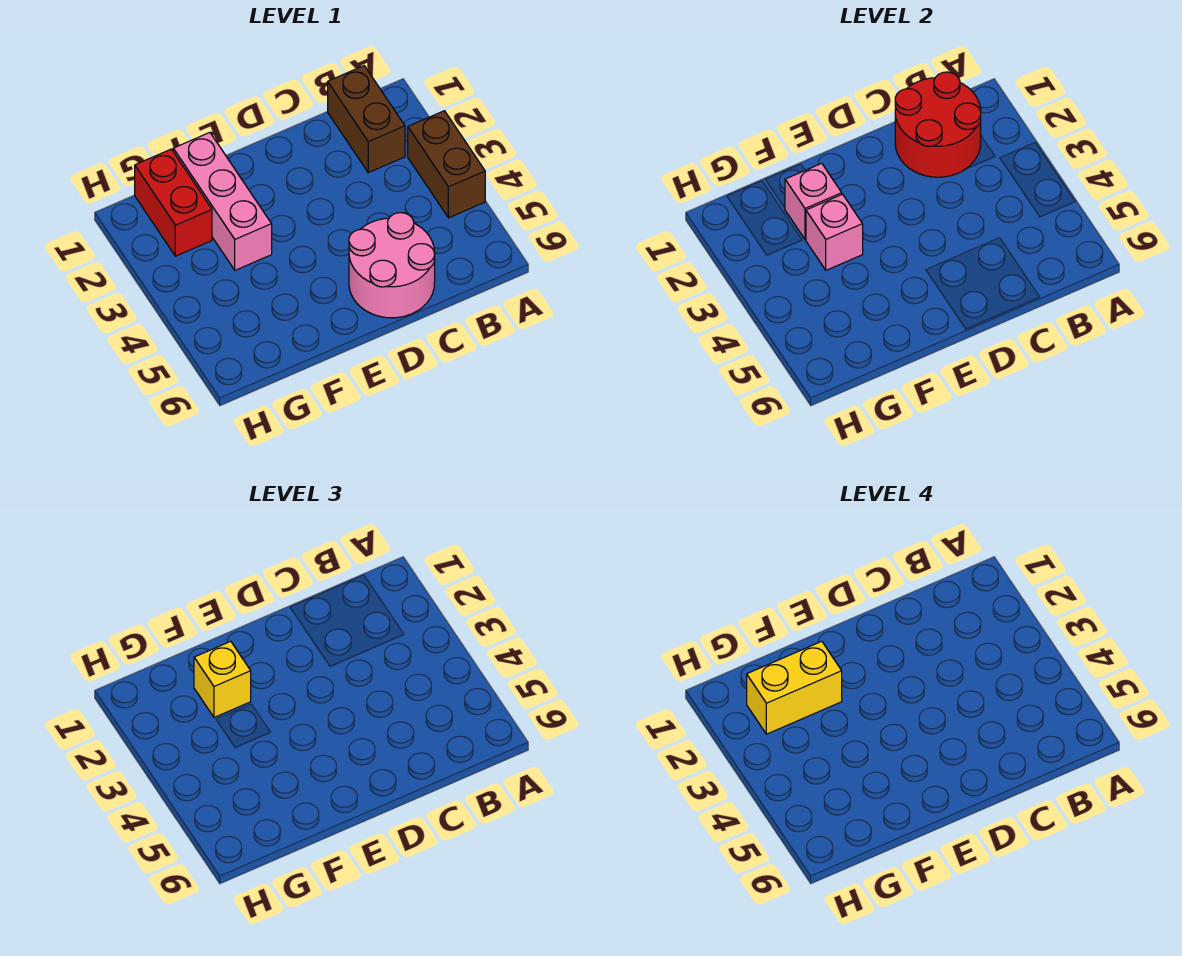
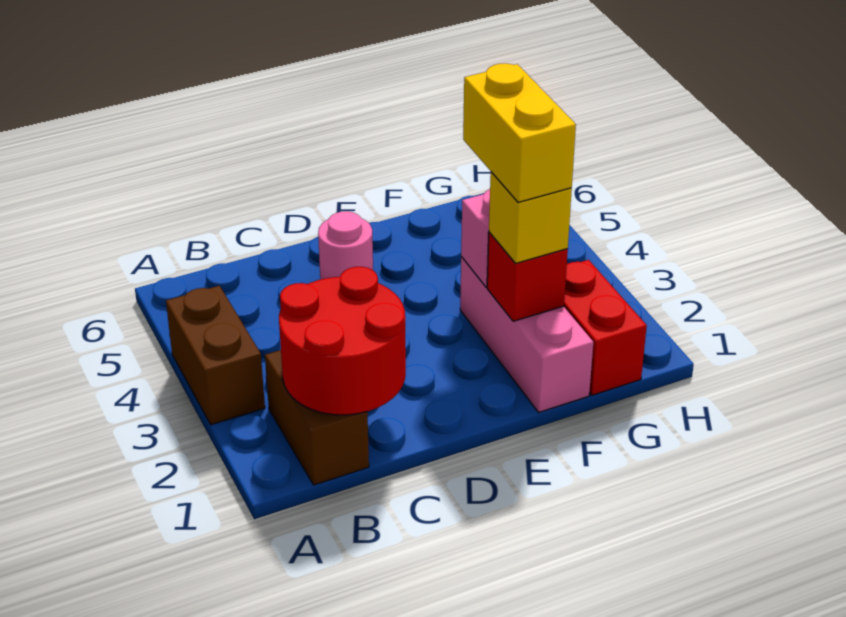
pink round brick C5:D6 level 1 -> pink round brick D5 level 1
pink brick F2 level 2 -> red brick F2 level 2
yellow brick F2:G2 level 4 -> yellow brick F2:F3 level 4

